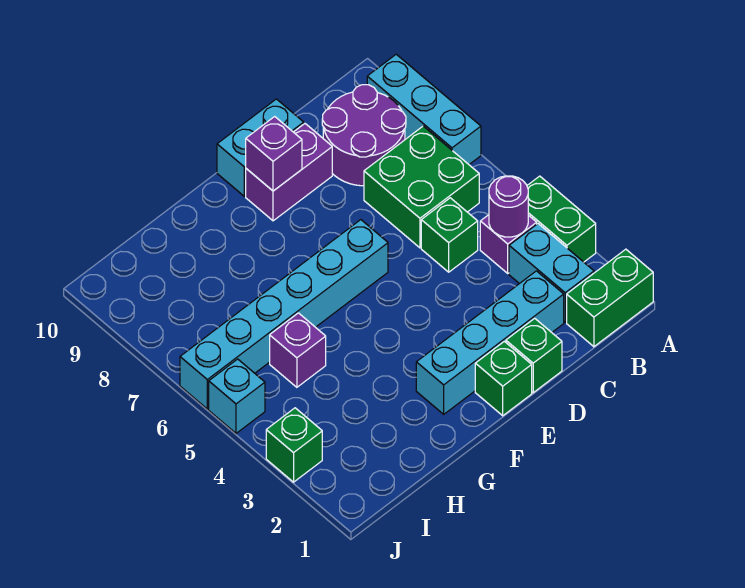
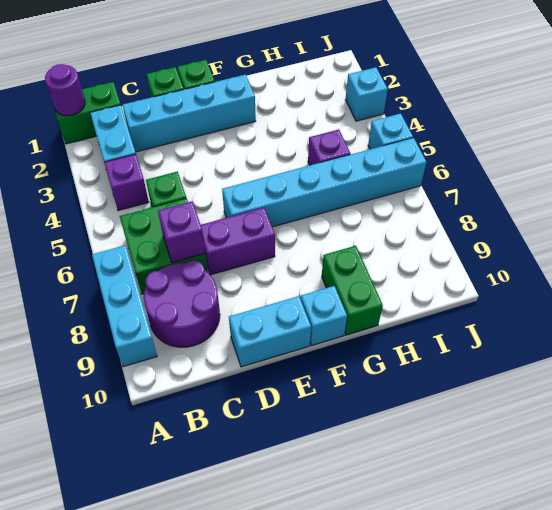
green brick A3:A4 level 1 -> green brick G9:G10 level 1
purple round brick B4 level 2 -> purple round brick A1 level 2
purple brick D9:E9 level 1 -> purple brick D7:E7 level 1
purple brick E9 level 2 -> purple brick C7 level 2
none -> cyan brick F10 level 1
green brick J3 level 1 -> cyan brick J3 level 1

